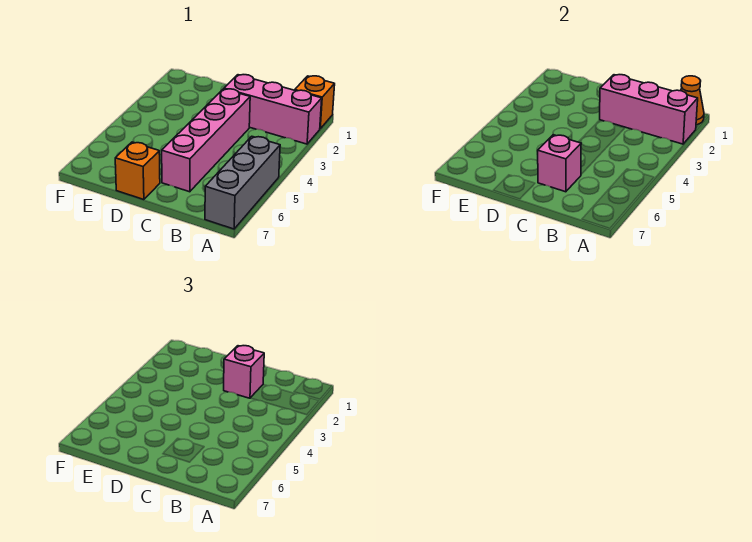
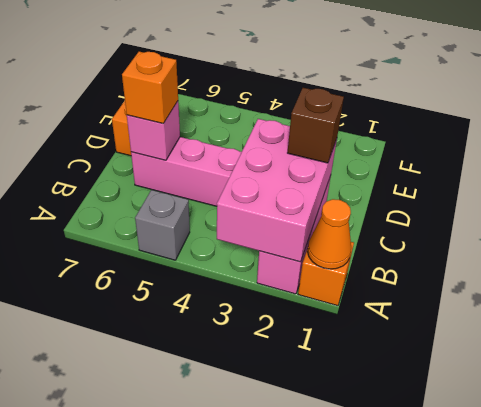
pink brick A2:C2 level 2 -> pink brick A2:C3 level 2
grey brick A5:A7 level 1 -> grey brick A5 level 1
pink brick C2 level 3 -> brown brick C2 level 3
none -> orange brick C6 level 3

